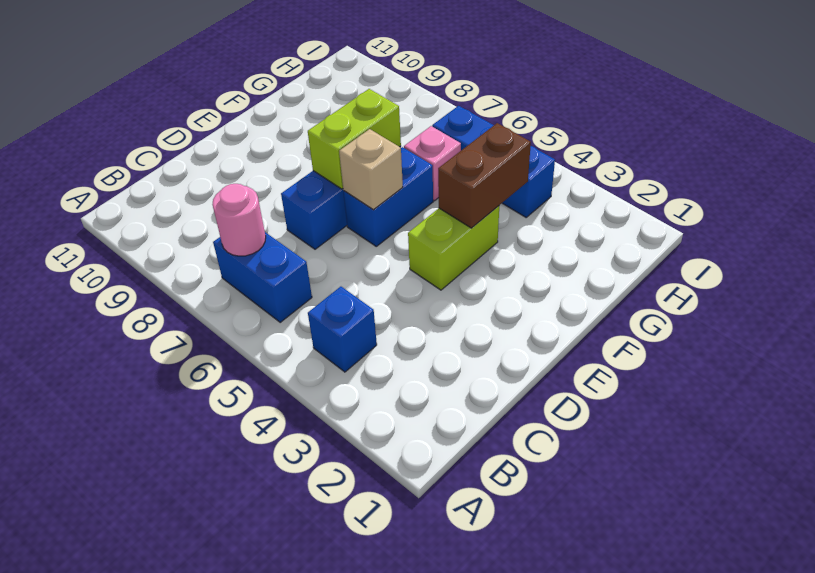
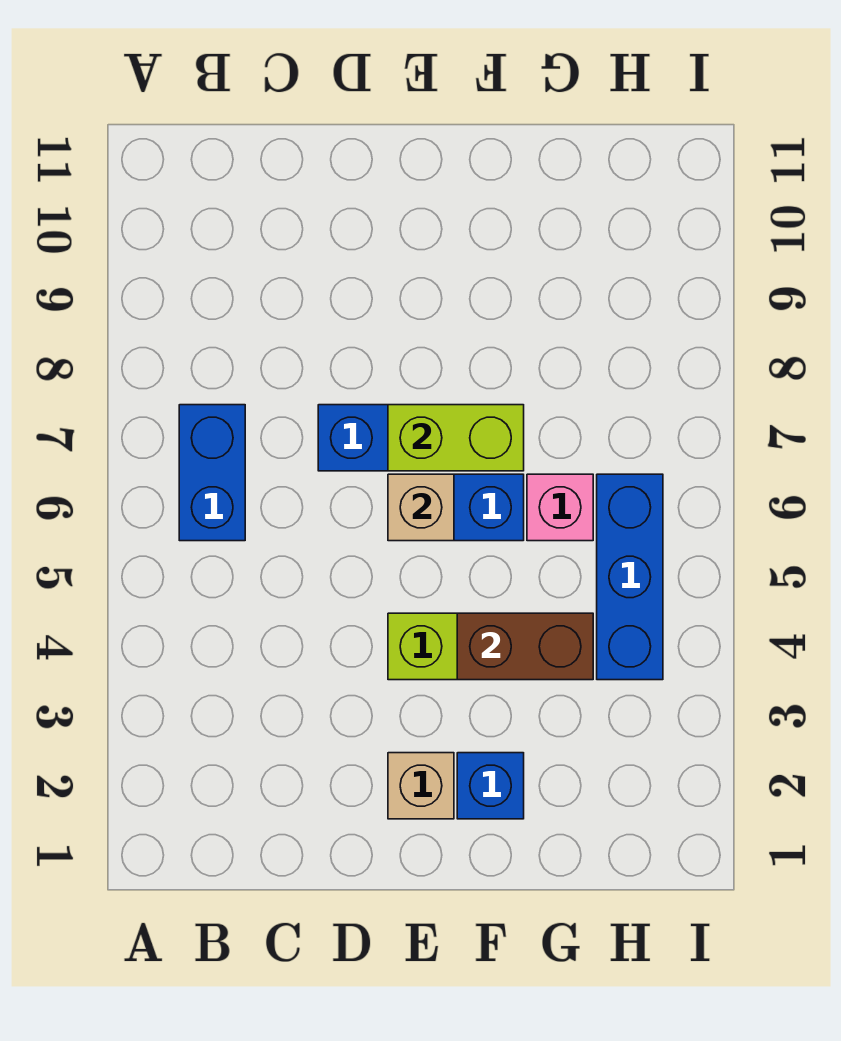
blue brick B4 level 1 -> blue brick F2 level 1
pink round brick B7 level 2 -> none
none -> tan brick E2 level 1

